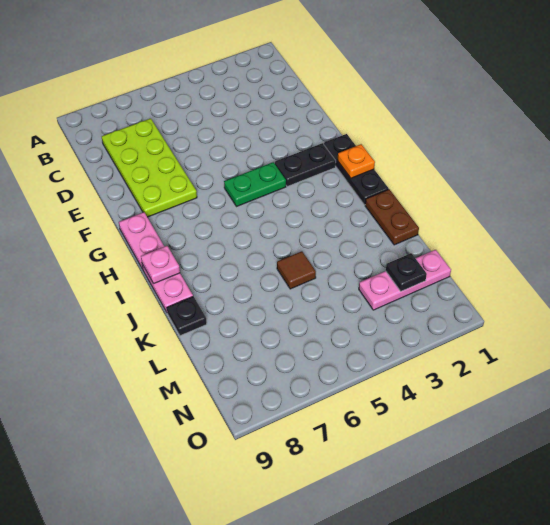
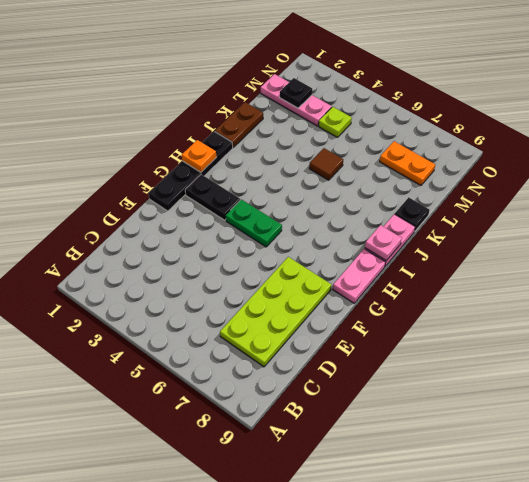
black plate G1:I1 level 1 -> black plate F1:I1 level 1
none -> lime plate M4 level 1
none -> orange plate M7:M8 level 1

